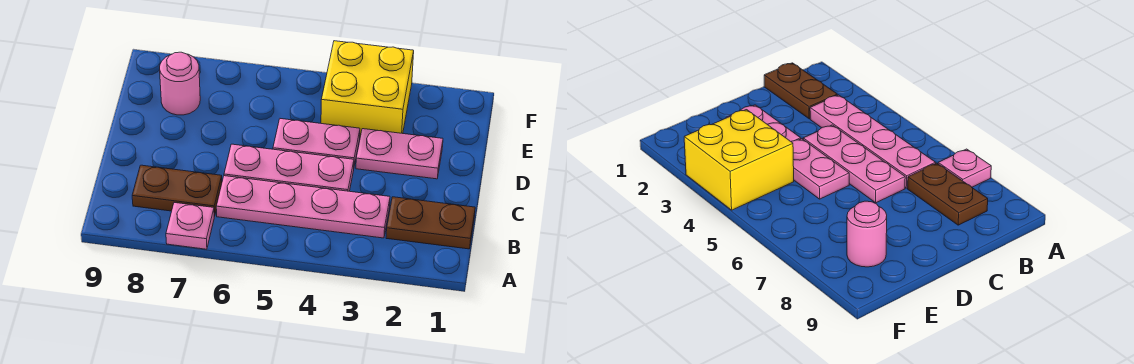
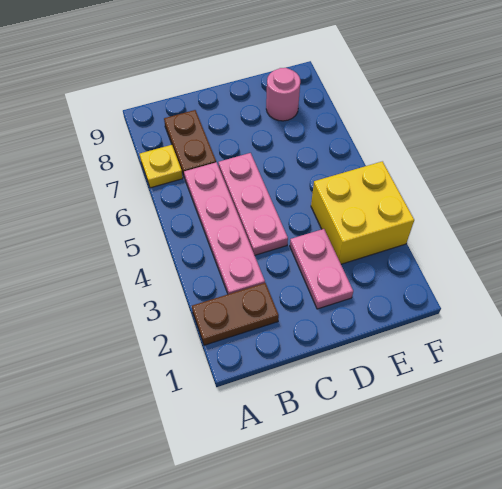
pink plate A7 level 1 -> yellow plate A7 level 1
brown plate B1:B2 level 1 -> brown plate A2:B2 level 1
pink plate D4:D5 level 1 -> none

